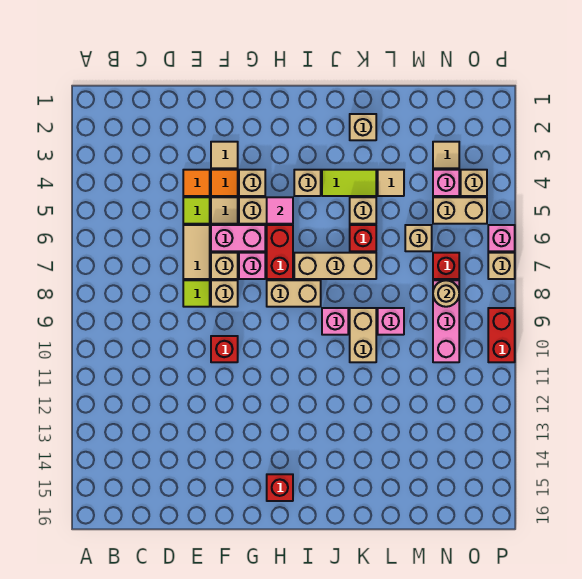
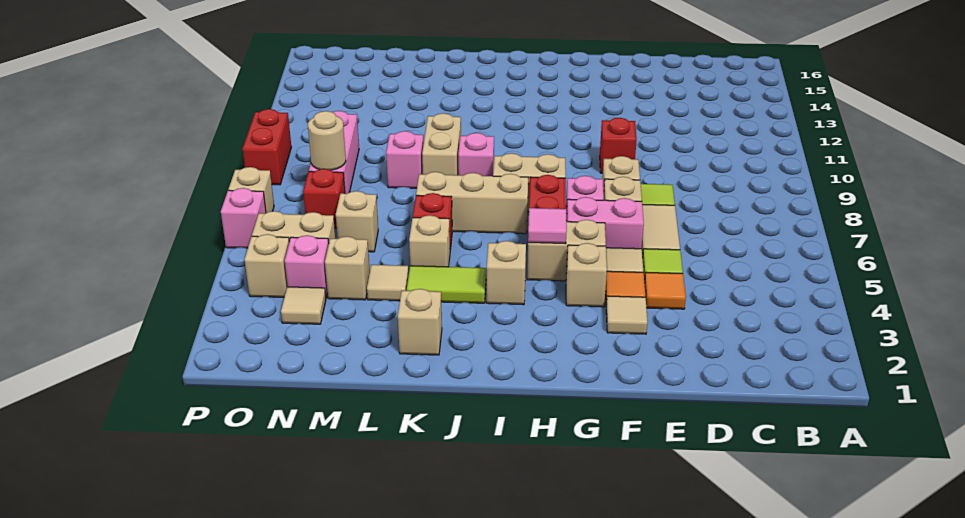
red brick H15 level 1 -> none
none -> tan brick M4 level 1

